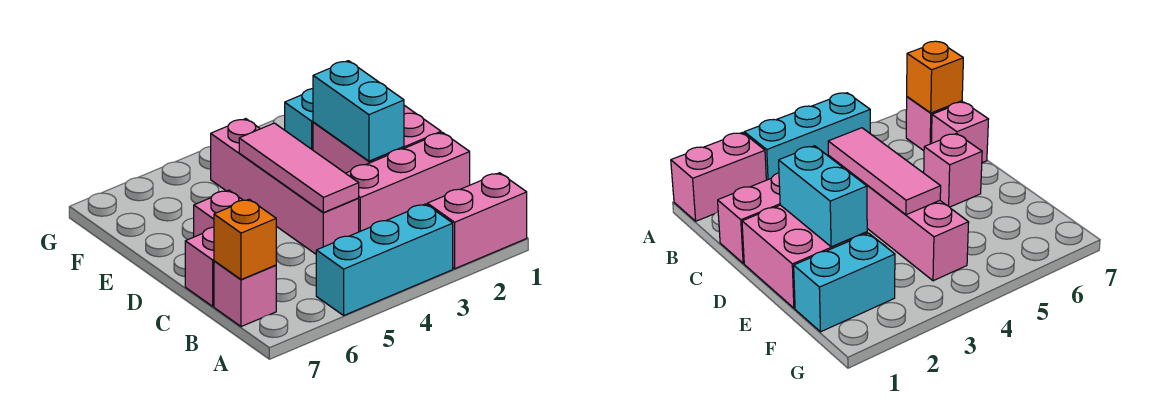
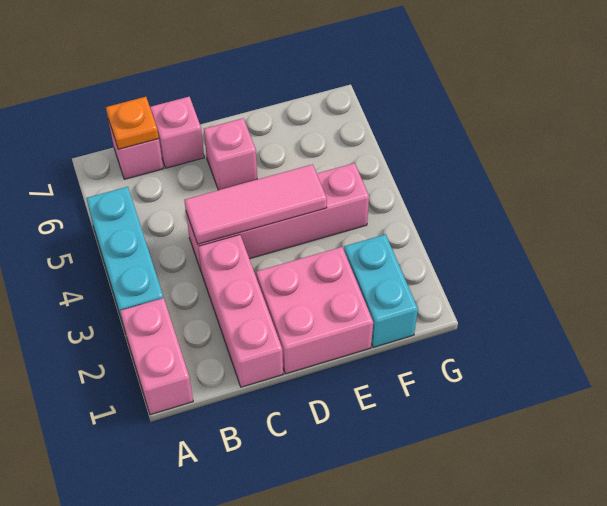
orange brick B7 level 2 -> orange plate B7 level 2
cyan brick D2:E2 level 2 -> none

